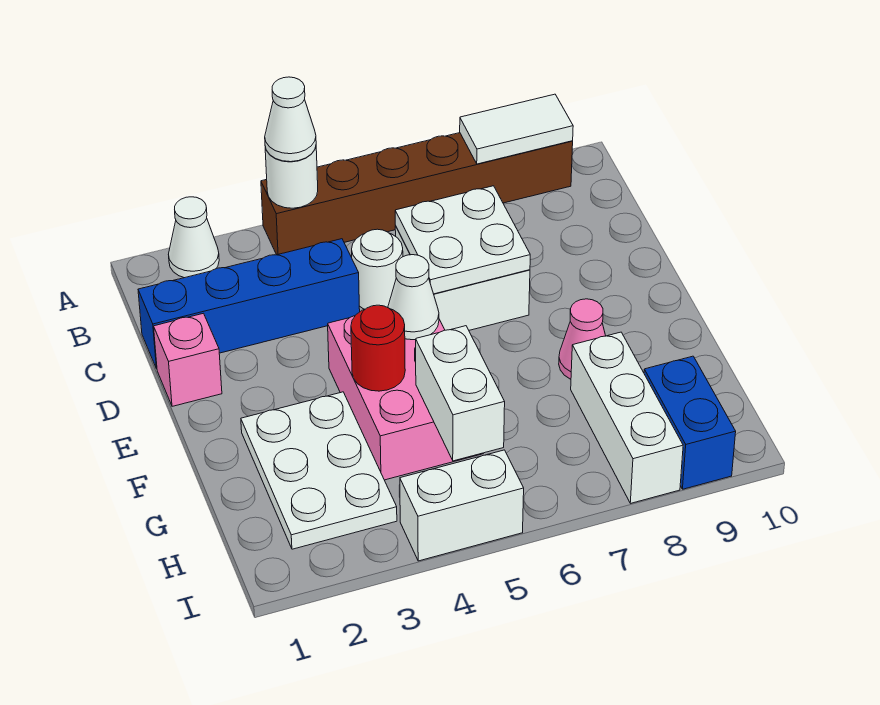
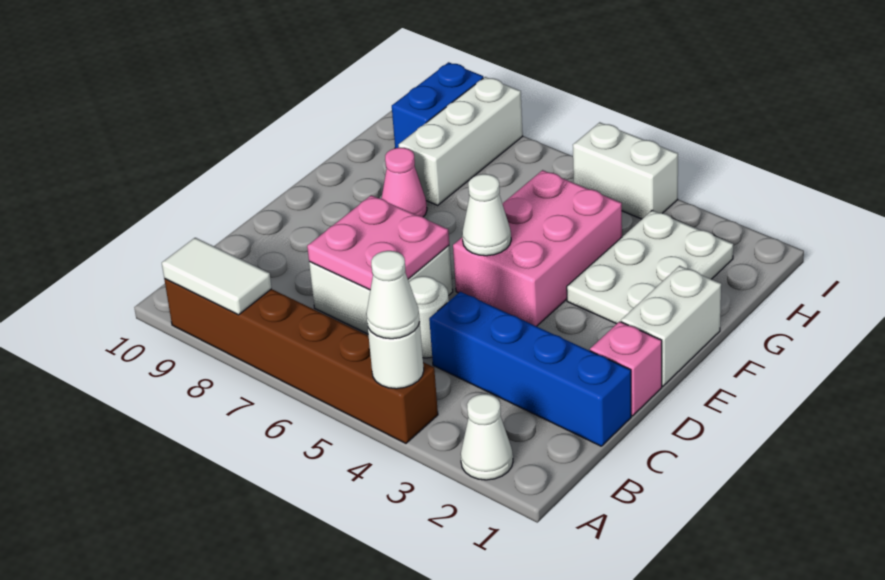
white plate C6:D7 level 2 -> pink plate C6:D7 level 2
red round brick F4 level 2 -> none
white brick G5:H5 level 2 -> white brick E1:F1 level 1

